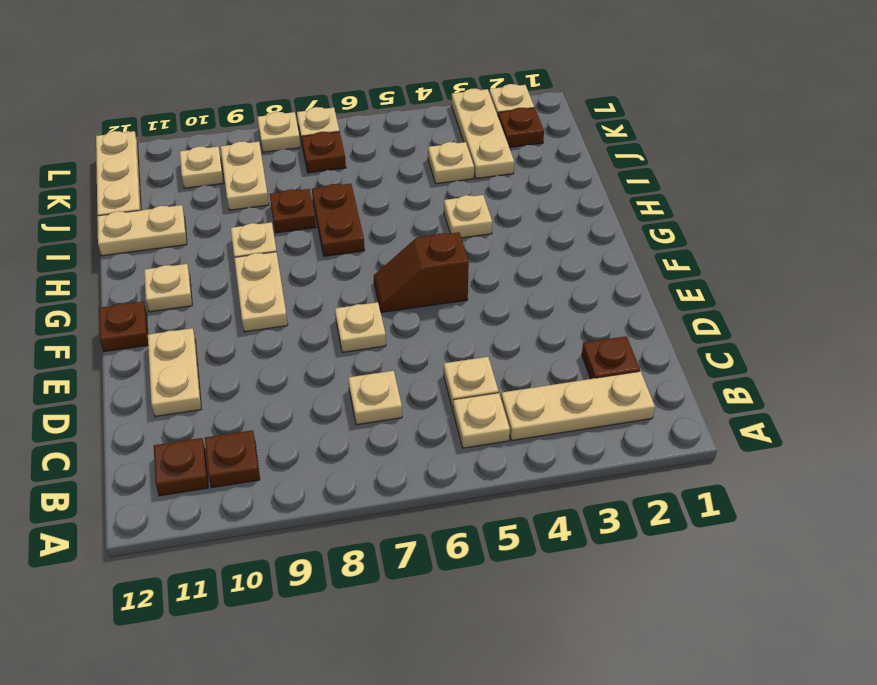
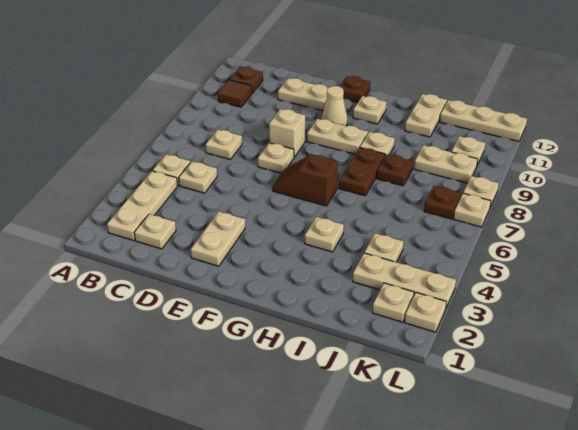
brown plate B10 level 1 -> brown tile B10 level 1
brown plate C2 level 1 -> tan plate C2 level 1
none -> tan plate E2:E3 level 1
none -> tan brick E8 level 1
brown slope F5:F6 level 1 top 5 -> brown slope F6:G6 level 1 top G
none -> tan cone F10 level 1
brown plate H7:I7 level 1 -> brown plate H7:H8 level 1
brown plate K2 level 1 -> tan plate K2 level 1

